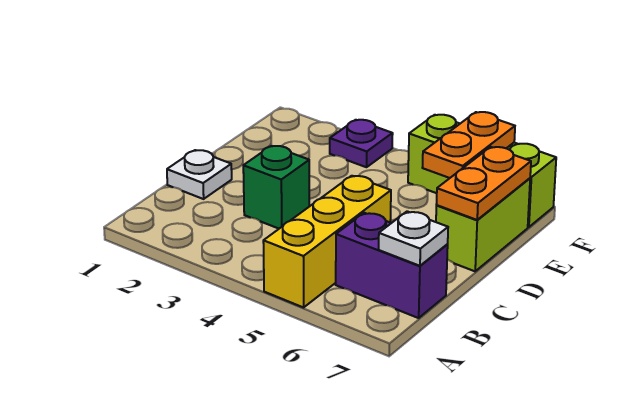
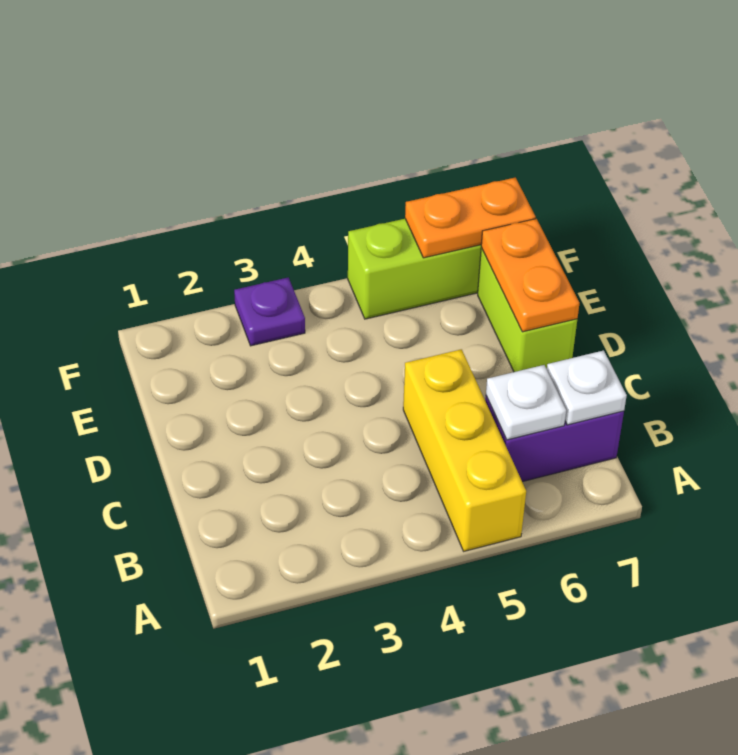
white plate C1 level 1 -> white plate B6 level 2
green brick C3 level 1 -> none
orange plate E6:F6 level 2 -> orange plate F6:F7 level 2

